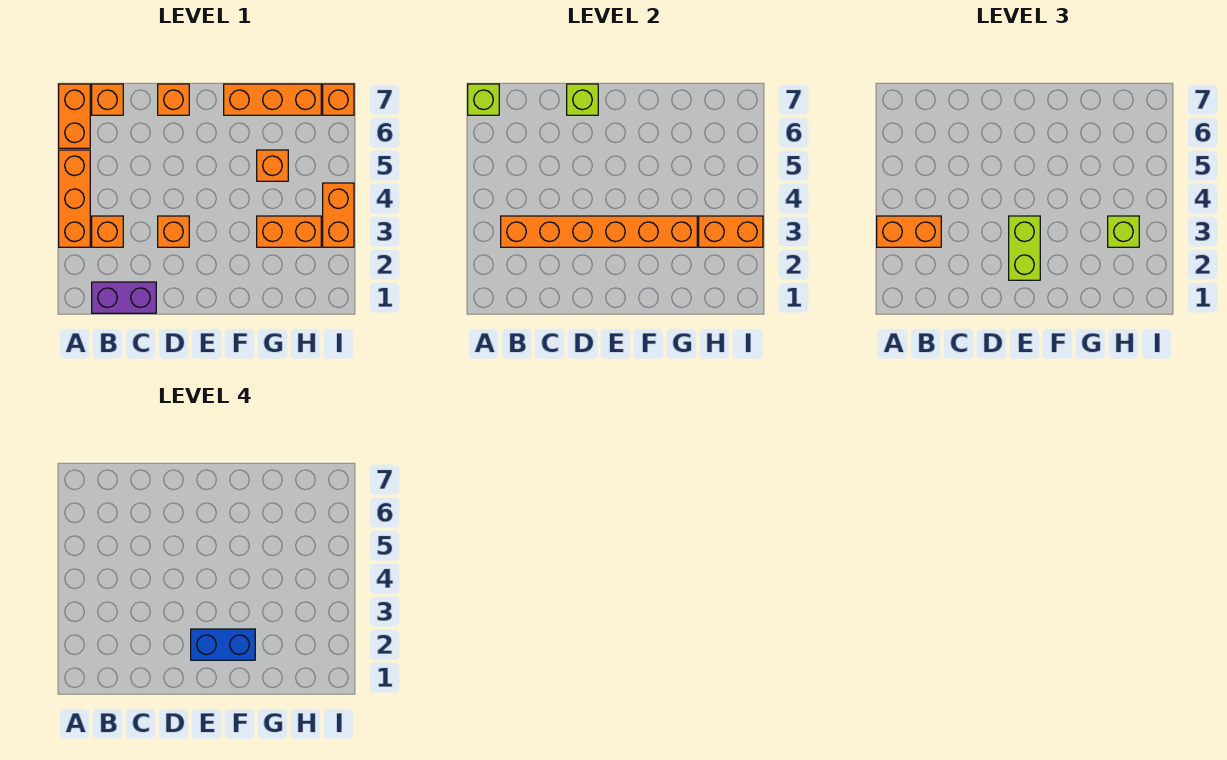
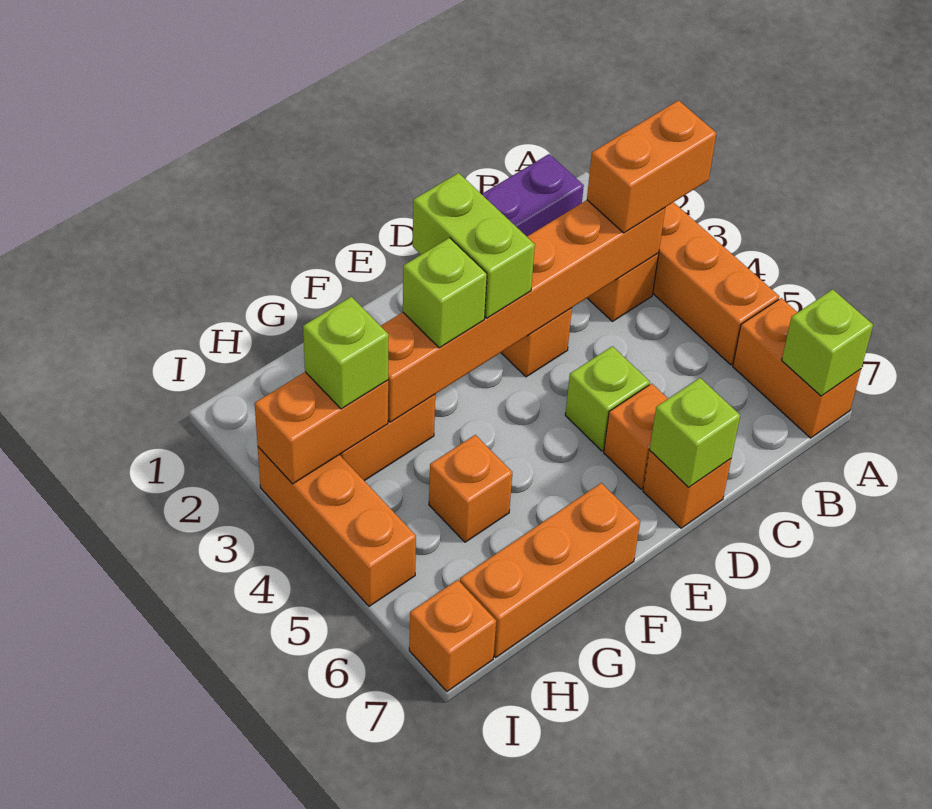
orange brick B7 level 1 -> orange brick D6 level 1
none -> lime brick D5 level 1
blue brick E2:F2 level 4 -> none
none -> lime brick F3 level 3
orange brick I3:I4 level 1 -> orange brick I3:I5 level 1

